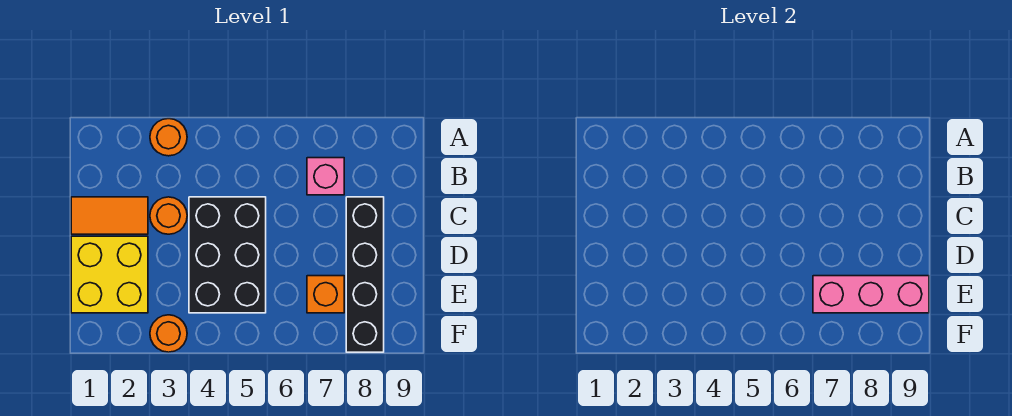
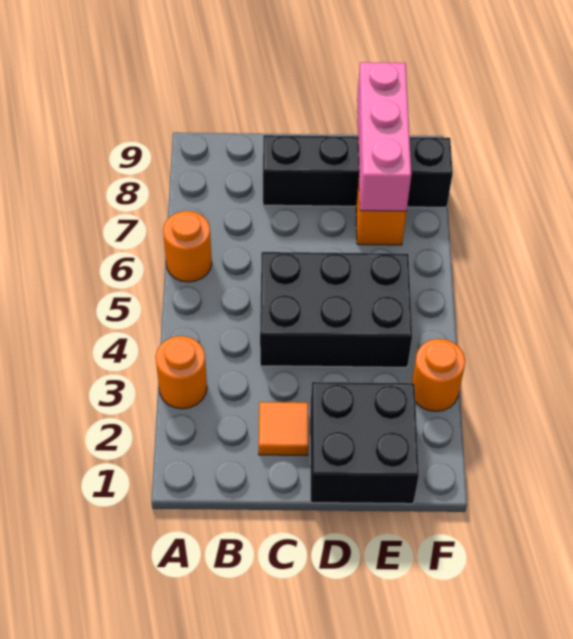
pink brick B7 level 1 -> none
orange tile C1:C2 level 1 -> orange tile C2 level 1
orange round brick C3 level 1 -> orange round brick A6 level 1
yellow brick D1:E2 level 1 -> black brick D1:E2 level 1

